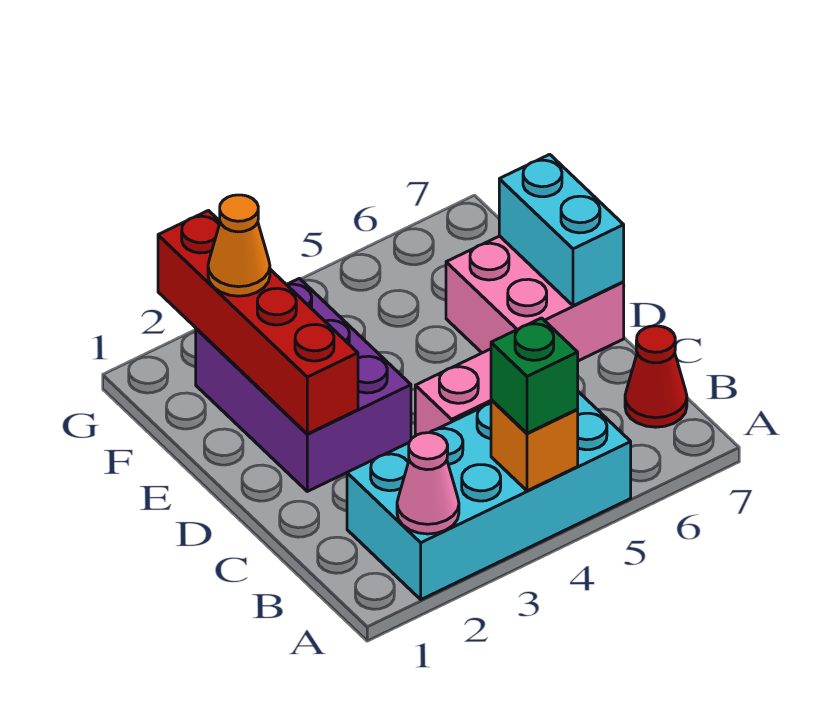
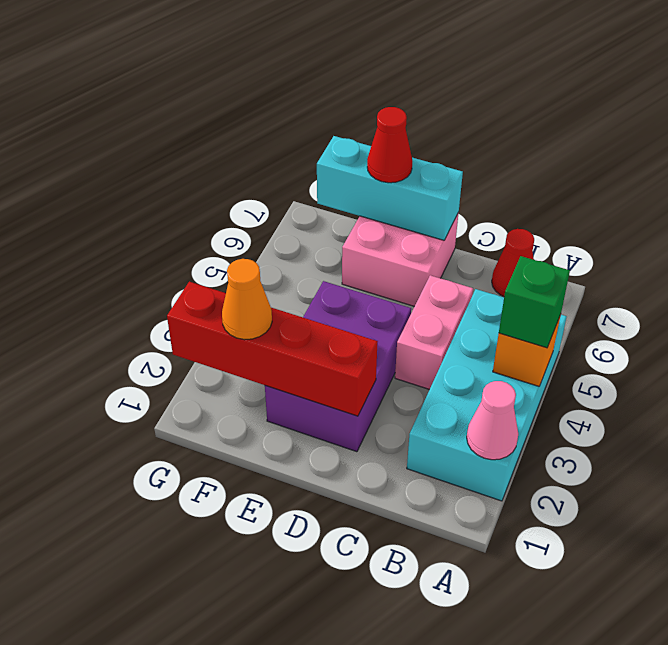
purple brick D2:F3 level 1 -> purple brick D2:E4 level 1
cyan brick D7:E7 level 2 -> cyan brick D7:F7 level 2
none -> red cone E7 level 3

